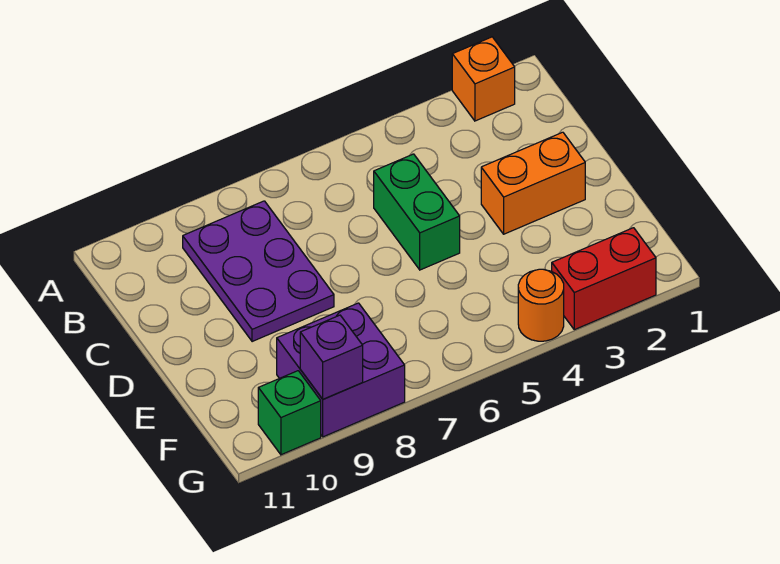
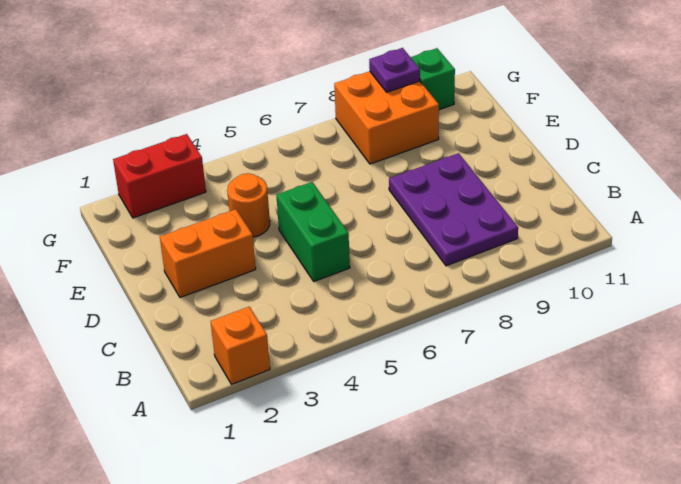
purple brick F8:G9 level 1 -> orange brick F8:G9 level 1
orange round brick G4 level 1 -> orange round brick E4 level 1
purple brick G9 level 2 -> purple plate G9 level 2

